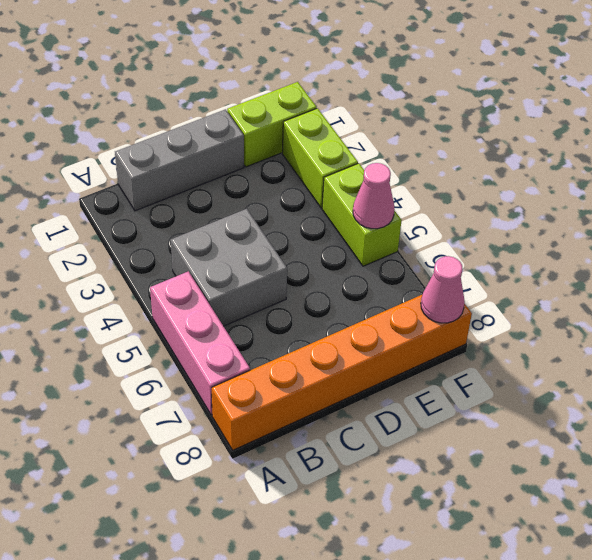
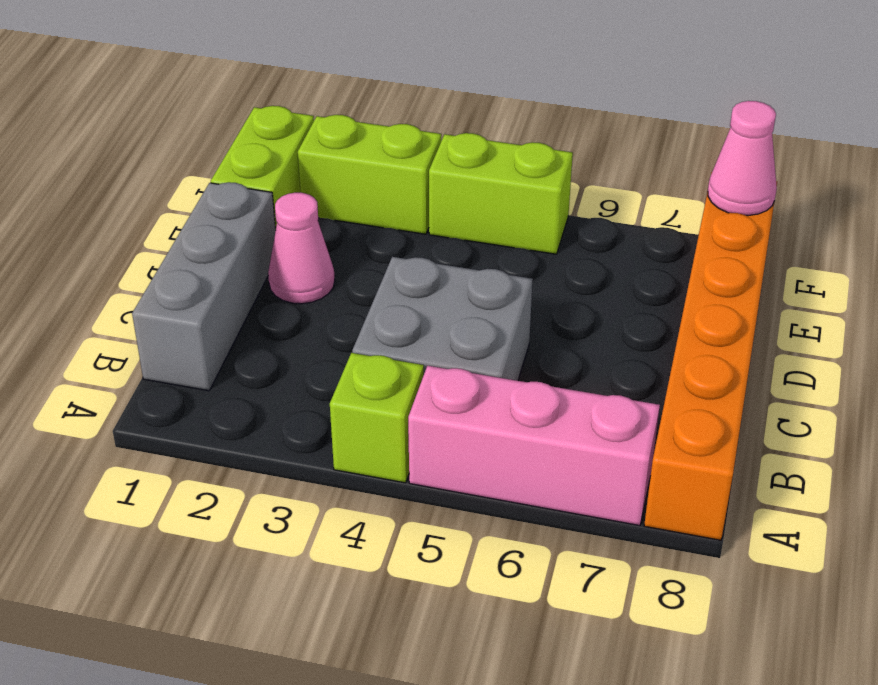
none -> lime brick A4 level 1
pink cone F5 level 2 -> pink cone D2 level 1

